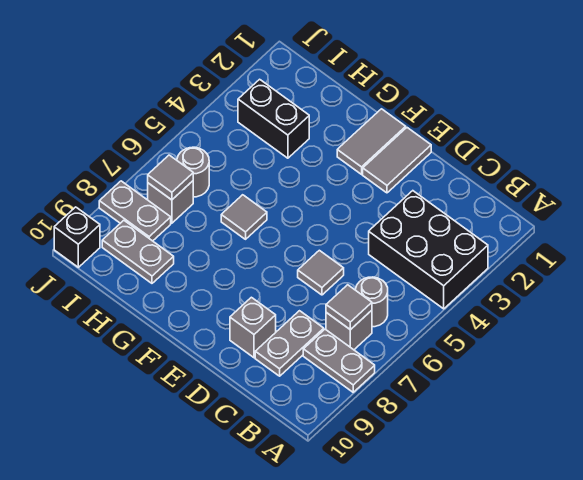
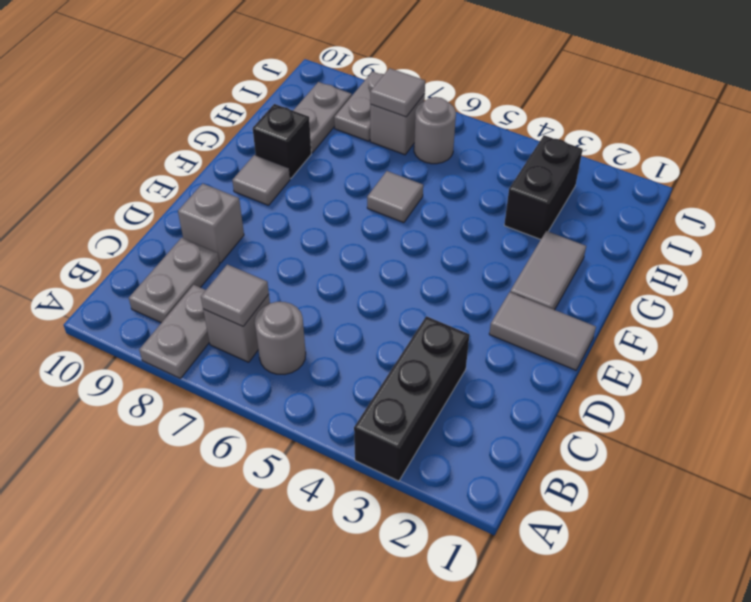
black brick A3:C4 level 1 -> black brick A3:C3 level 1
grey plate C8:C9 level 1 -> grey plate B9:C9 level 1
grey tile D6 level 1 -> grey tile F9 level 1
grey tile F1:F2 level 1 -> grey tile F2:G2 level 1
black brick J10 level 1 -> black brick G9 level 1

